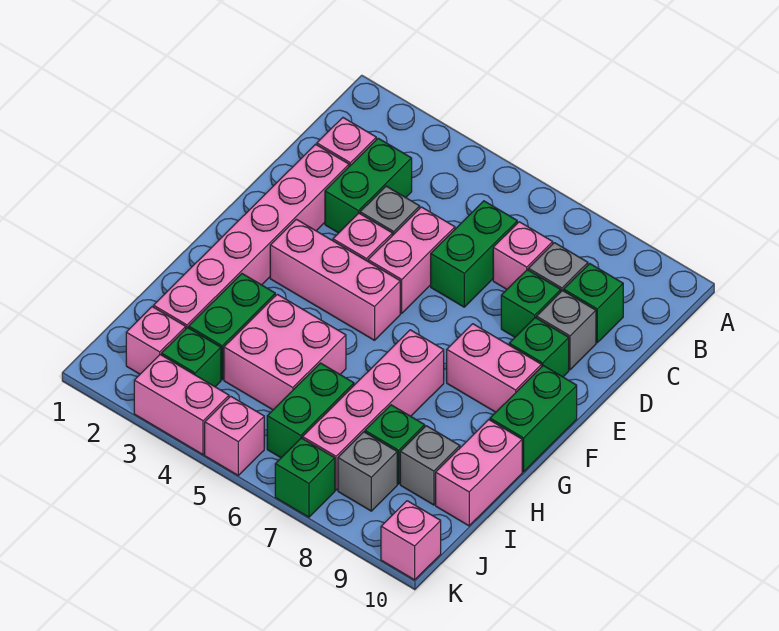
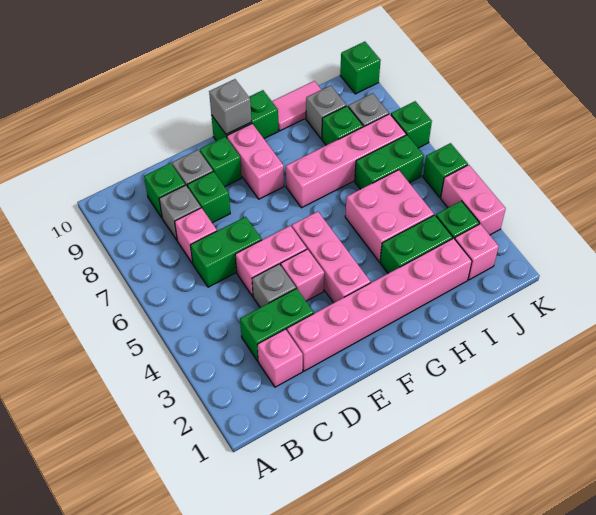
none -> grey brick F10 level 2
pink brick H10:I10 level 1 -> pink tile H10:I10 level 1
pink brick K5 level 1 -> green brick K5 level 1
pink brick K10 level 1 -> green brick K10 level 1

